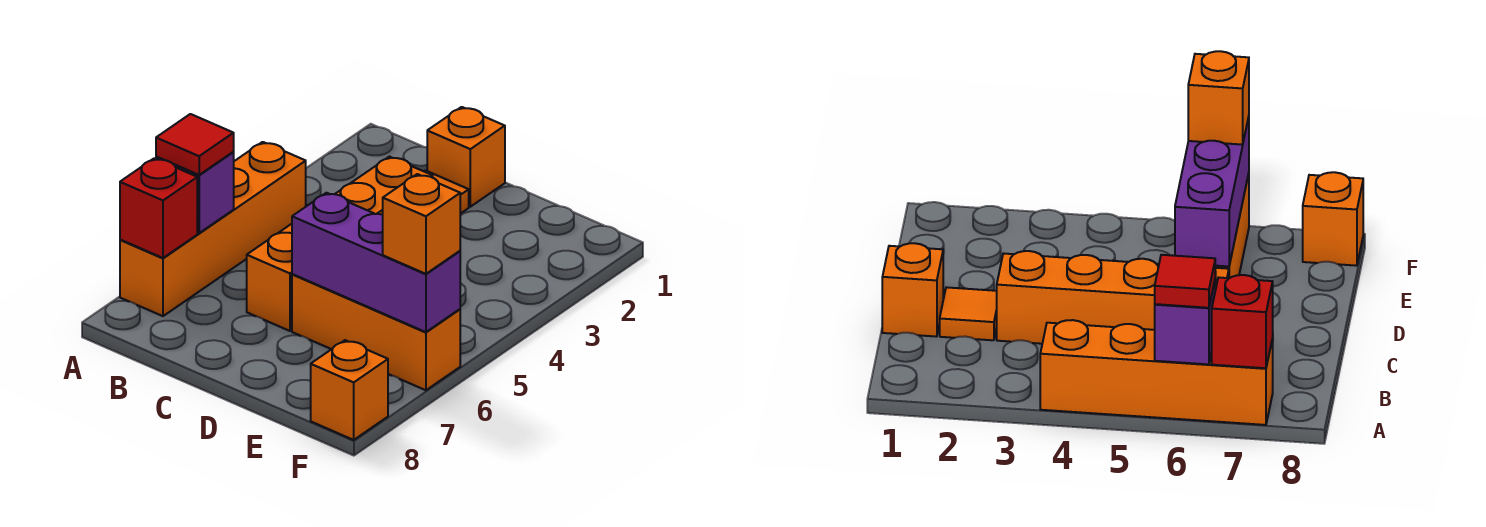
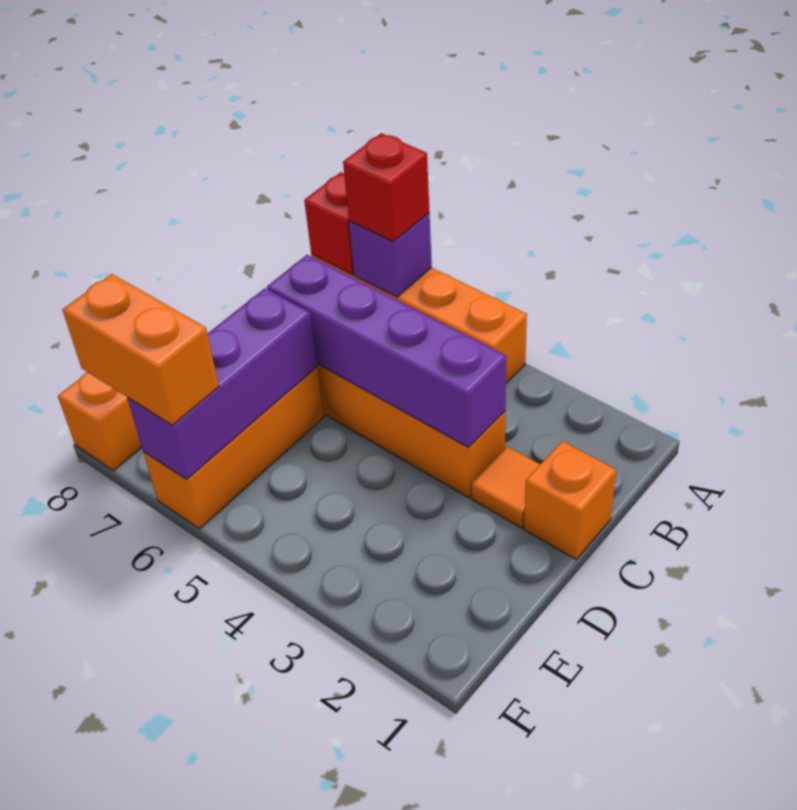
red tile A6 level 3 -> red brick A6 level 3
none -> purple brick C3:C6 level 2
orange brick F6 level 3 -> orange brick F6:F7 level 3

